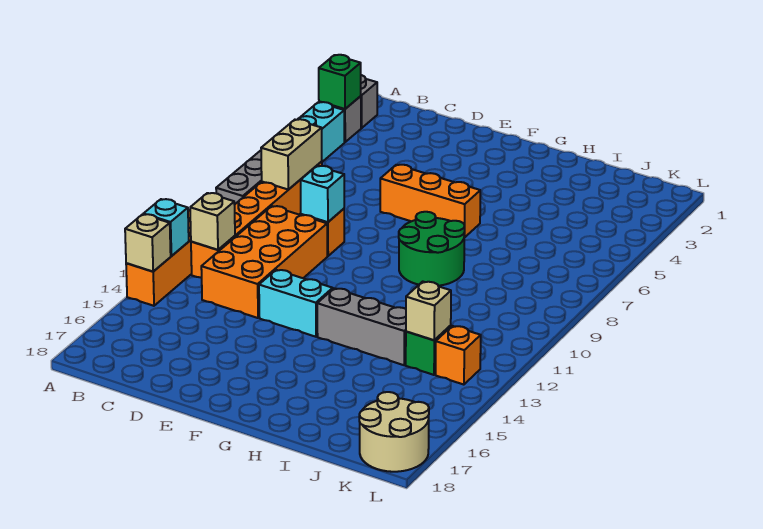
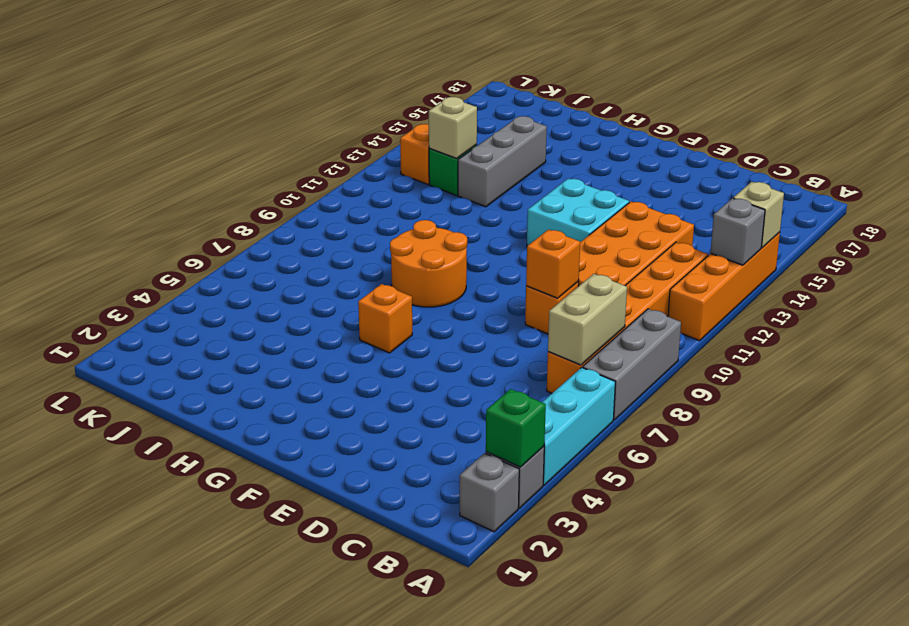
cyan brick A13 level 2 -> grey brick A13 level 2
tan brick B12 level 2 -> none
cyan brick D9 level 2 -> orange brick D9 level 2
orange brick E6:G6 level 1 -> orange brick G6 level 1
cyan brick E13:F13 level 1 -> cyan brick E12:F13 level 1
green round brick G8:H9 level 1 -> orange round brick G8:H9 level 1
grey brick G13:I13 level 1 -> grey brick I13:I15 level 1
tan round brick K17:L18 level 1 -> none

